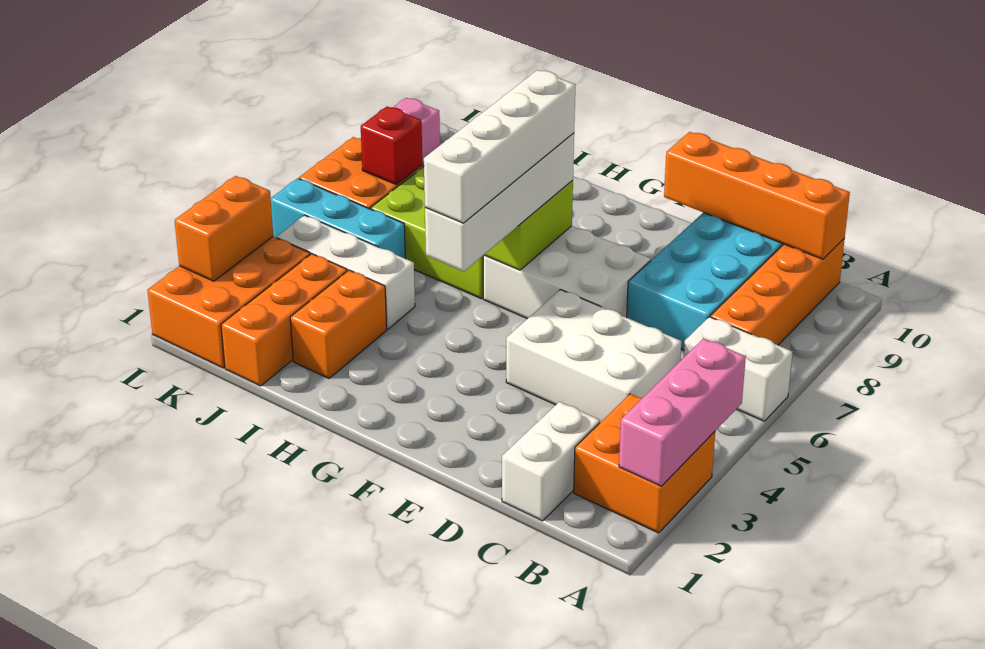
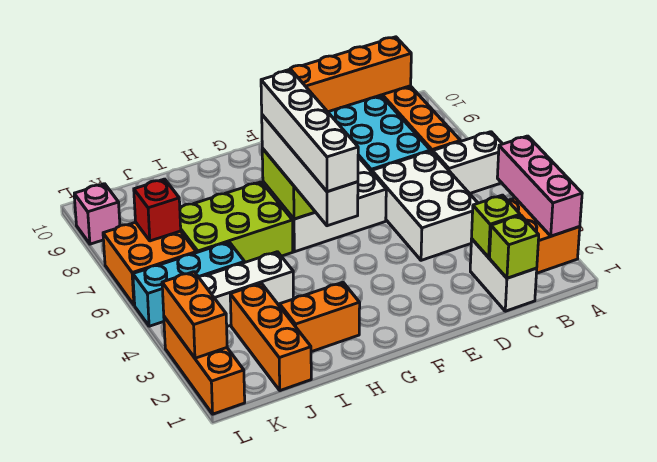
none -> lime brick C1 level 2
none -> lime brick C2 level 2
white brick C4:E5 level 1 -> white brick C4:D6 level 1
orange brick I2:I3 level 1 -> orange brick H2:I2 level 1
orange brick K1:L3 level 1 -> orange brick L1:L3 level 1

